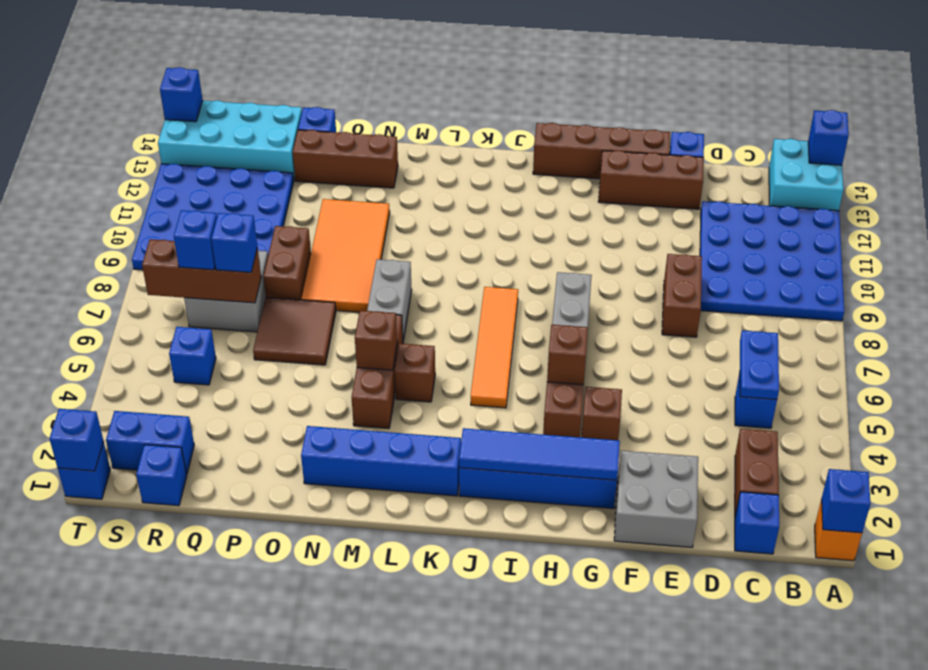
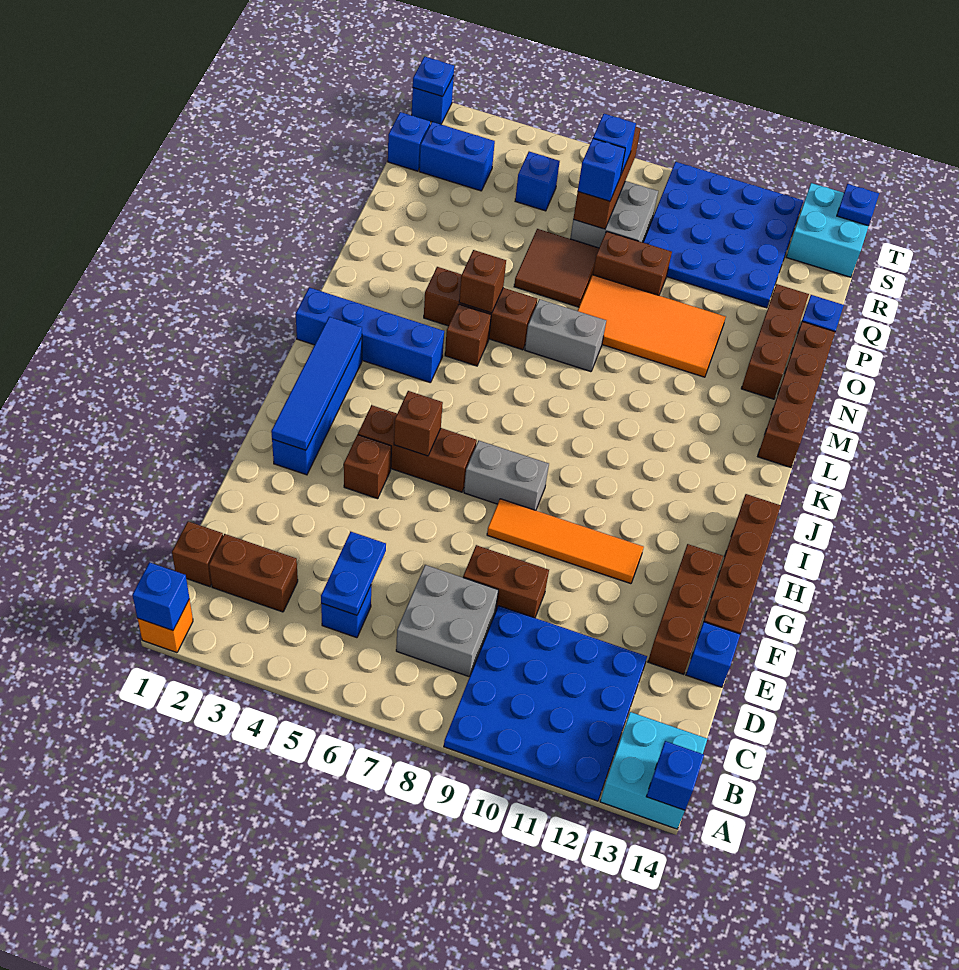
blue brick C1 level 1 -> brown brick C1 level 1
blue plate C5:C6 level 2 -> blue plate C5:D5 level 2
grey brick E1:F2 level 1 -> grey brick C7:D8 level 1
orange tile J5:J8 level 1 -> orange tile G8:G11 level 1
blue brick K2:N2 level 1 -> blue brick K1:K4 level 1
none -> brown brick L14:O14 level 1
cyan brick Q13:T14 level 1 -> cyan brick S13:T14 level 1
blue brick R2:S2 level 1 -> blue brick R2:R3 level 1
blue brick T1 level 2 -> blue plate T1 level 2
blue brick T14 level 2 -> blue plate T14 level 2

